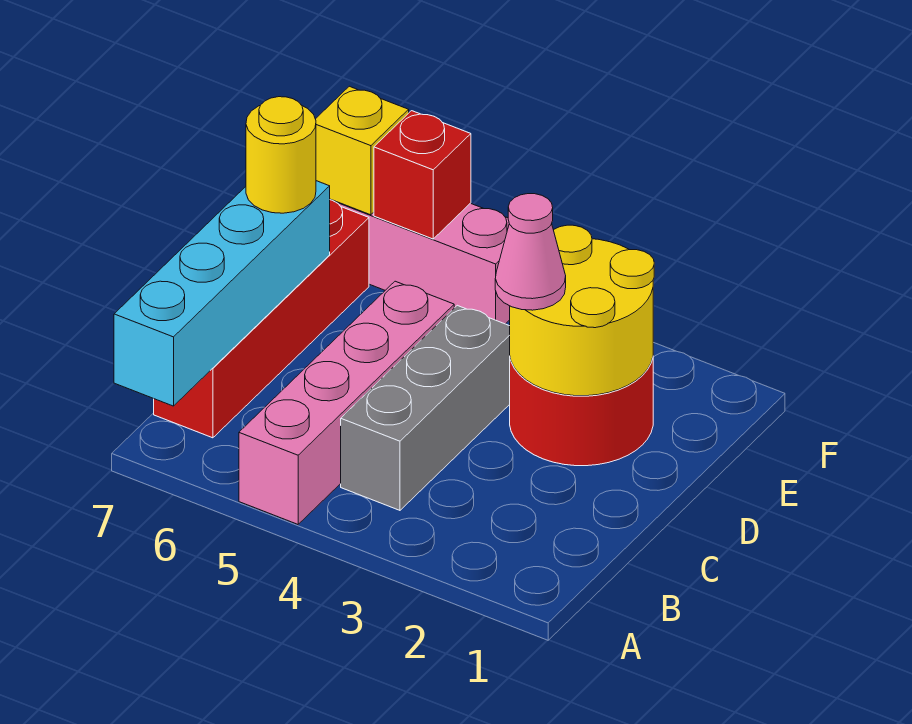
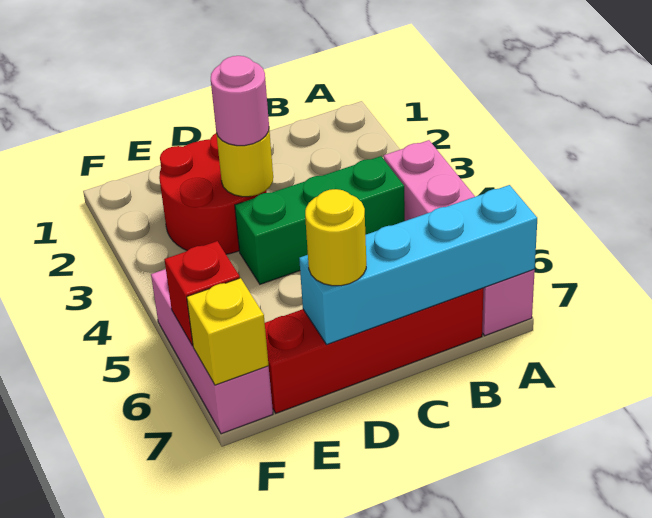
pink brick A5:D5 level 1 -> pink brick A4:A7 level 1
grey brick B4:D4 level 1 -> green brick B4:D4 level 1
yellow round brick D2:E3 level 2 -> yellow round brick D3 level 2
pink cone D3 level 3 -> pink round brick D3 level 3

